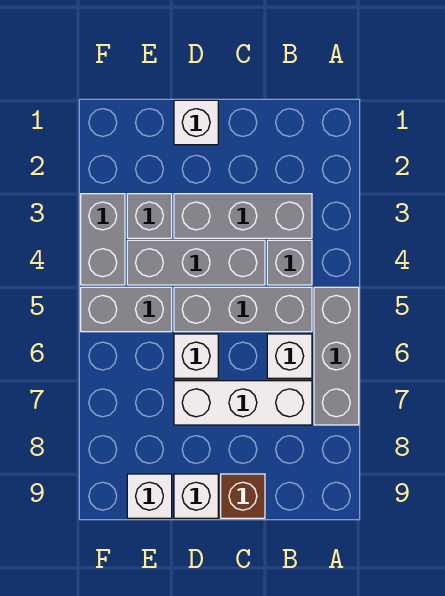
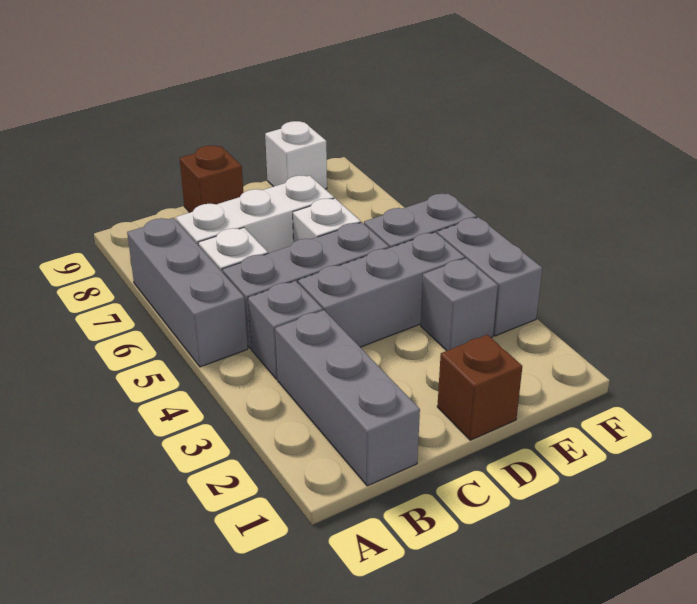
grey brick B3:D3 level 1 -> grey brick B1:B3 level 1
white brick D1 level 1 -> brown brick D1 level 1
white brick D9 level 1 -> none

